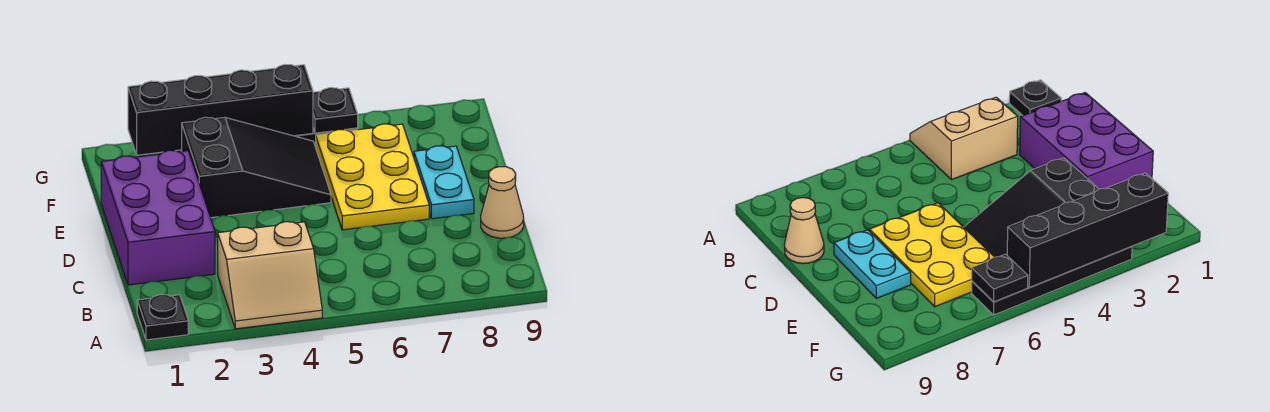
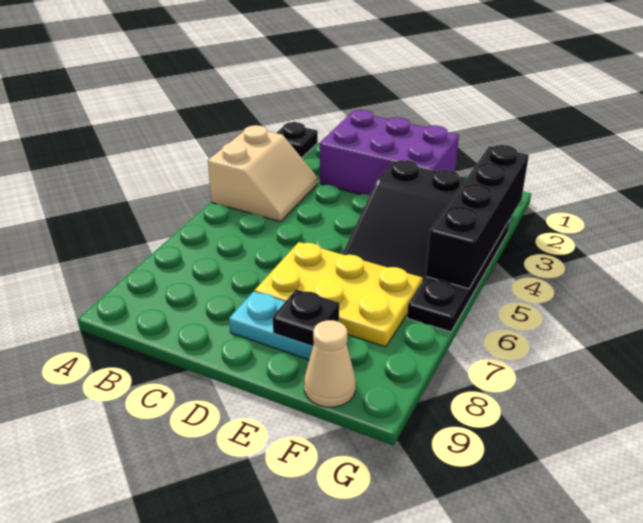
tan slope A3:B4 level 1 top B -> tan slope A3:B4 level 1 top A
tan cone C9 level 1 -> tan cone F9 level 1
black plate G6 level 2 -> black plate E8 level 2

